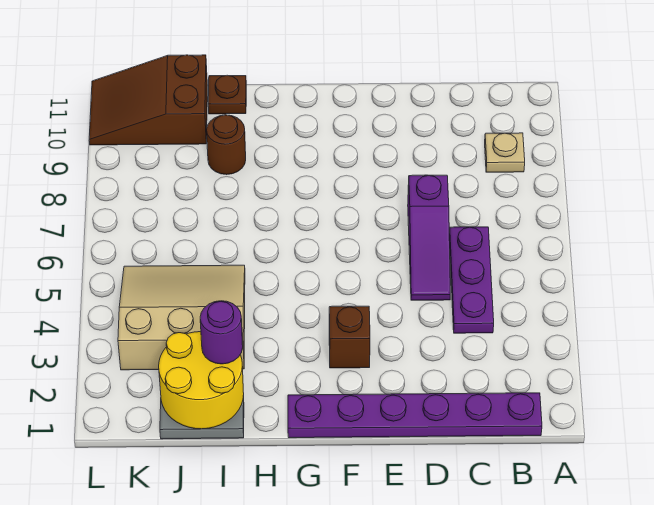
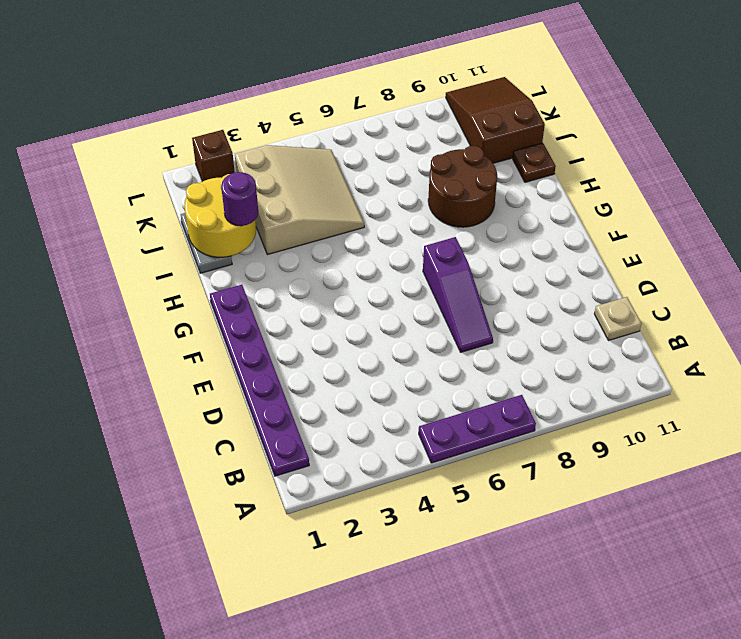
tan plate B9 level 1 -> tan plate C11 level 1
purple plate C4:C6 level 1 -> purple plate A5:A7 level 1
purple slope D5:D7 level 1 top 7 -> purple slope D7:F7 level 1 top F
brown brick F3 level 1 -> brown brick L2 level 1
brown round brick I9 level 1 -> brown round brick H8:I9 level 1

